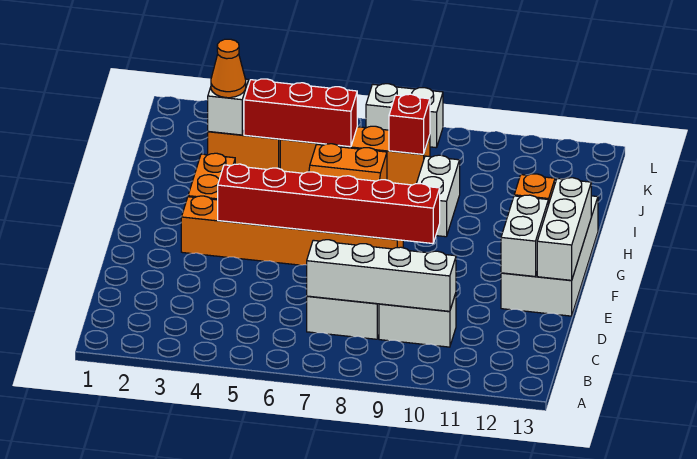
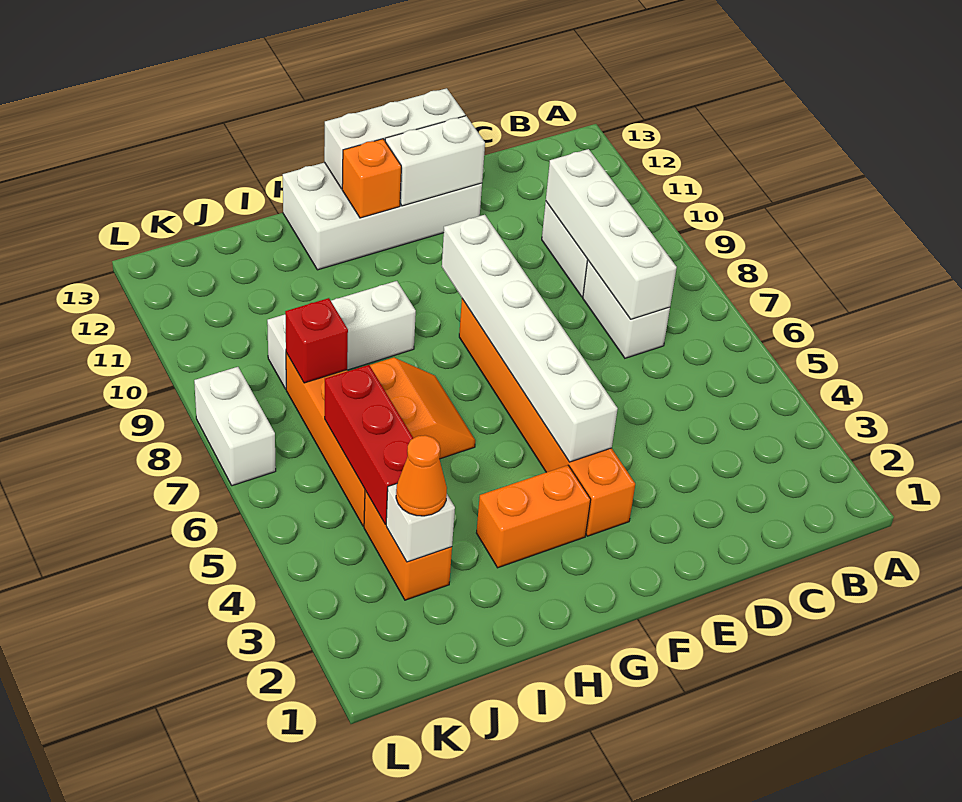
red brick F4:F9 level 2 -> white brick F4:F9 level 2
white brick H9:I9 level 1 -> white brick H9:J9 level 1

